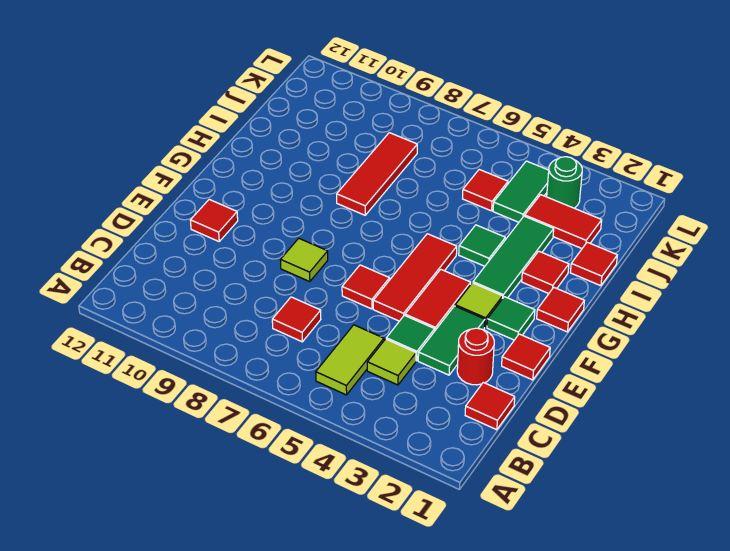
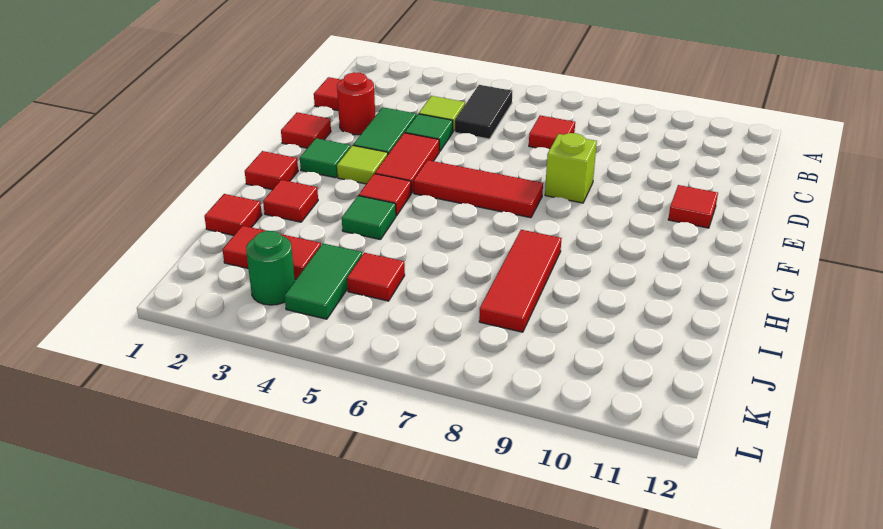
lime tile B5:C5 level 1 -> black tile B5:C5 level 1
red tile E5:G5 level 1 -> red tile F5:F7 level 1
red tile E6 level 1 -> red tile G4 level 1
lime tile E8 level 1 -> lime brick E8 level 1
green tile G3:I3 level 1 -> none

